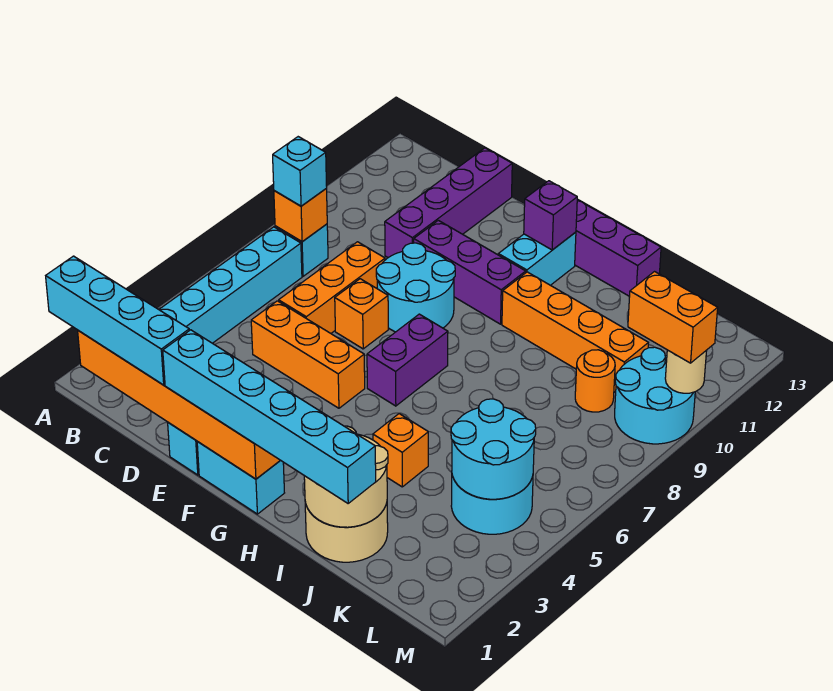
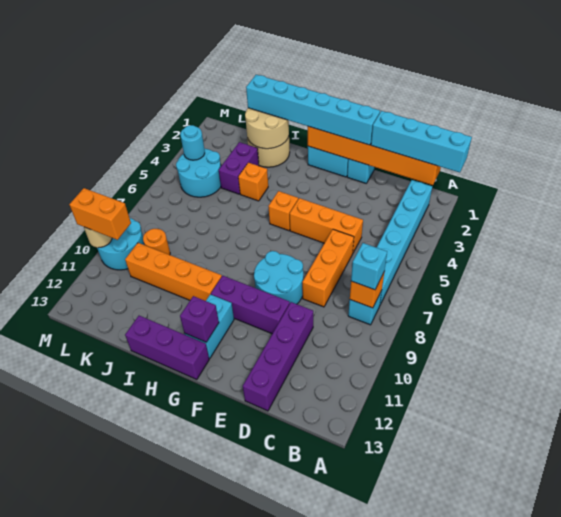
orange brick E7 level 1 -> orange brick G5 level 1
purple brick G6:G7 level 1 -> purple brick J3:J4 level 1
cyan round brick K4:L5 level 2 -> cyan round brick L4 level 2

